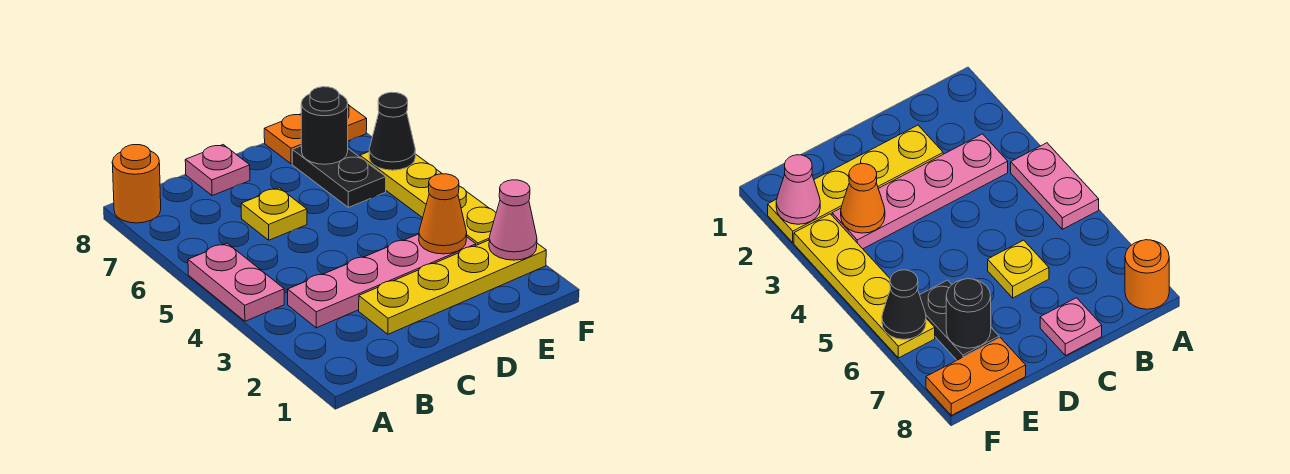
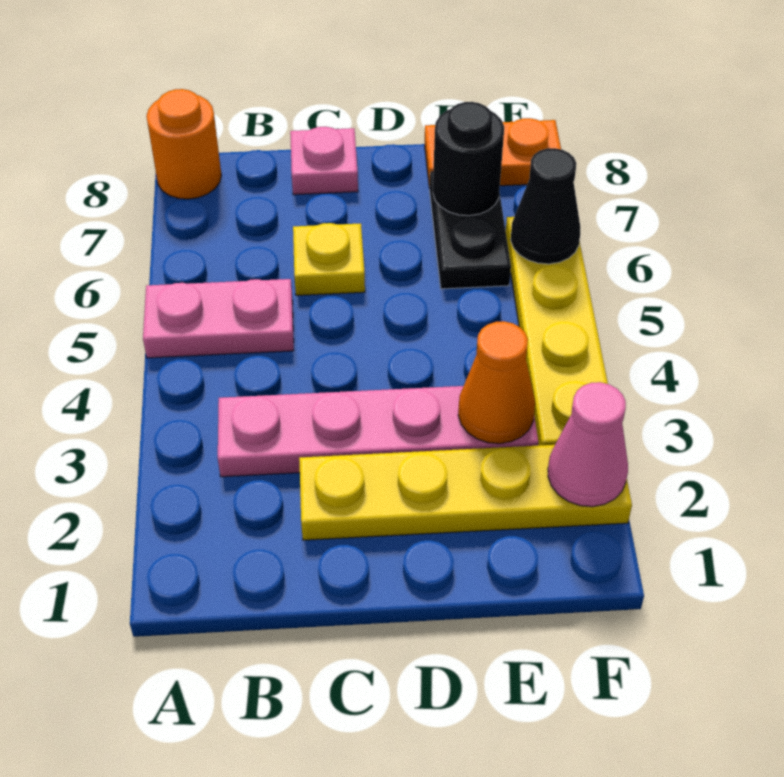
pink plate A4:A5 level 1 -> pink plate A5:B5 level 1

